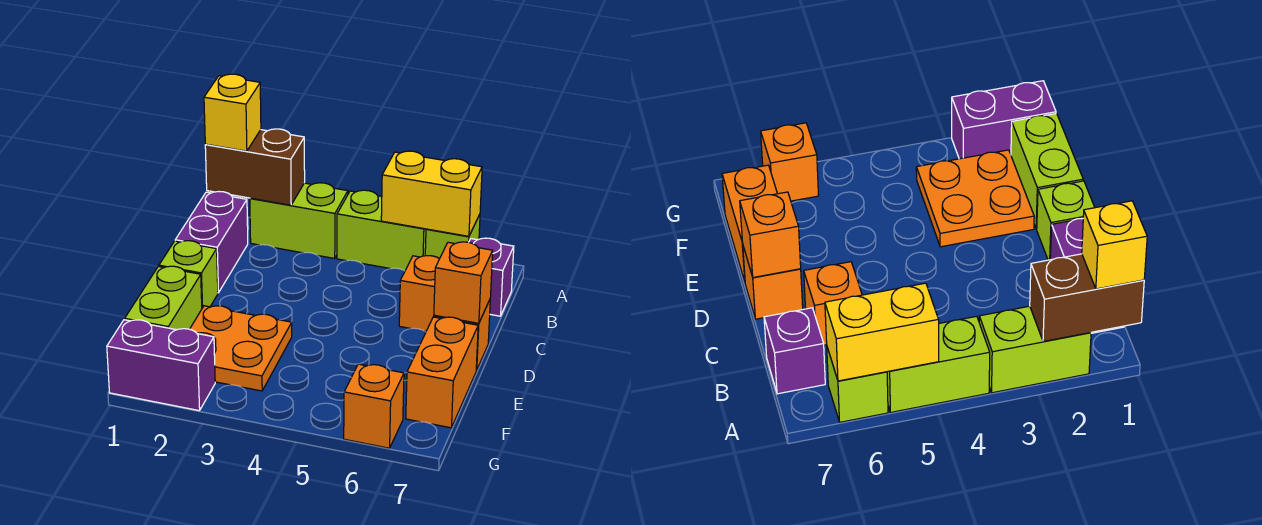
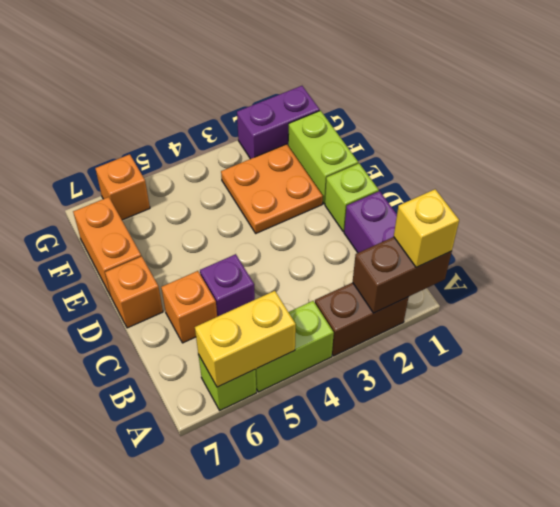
lime brick A2:A3 level 1 -> brown brick A2:A3 level 1
purple brick B7 level 1 -> purple brick C5 level 1
orange brick D7 level 2 -> none

